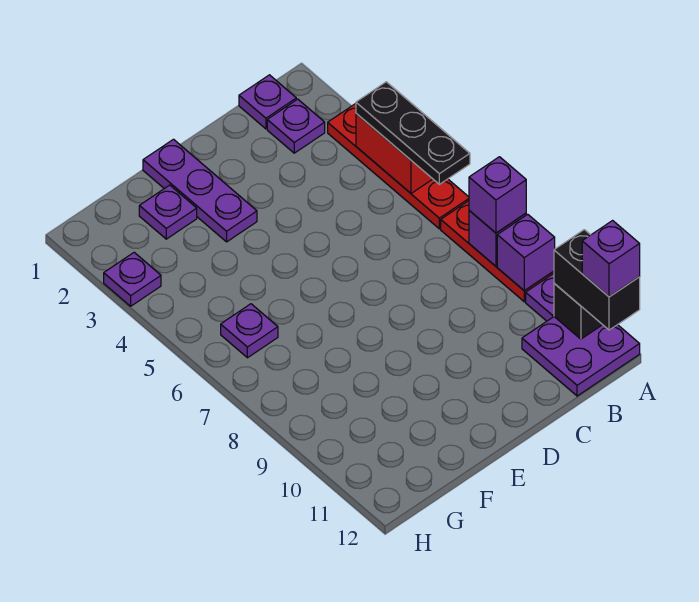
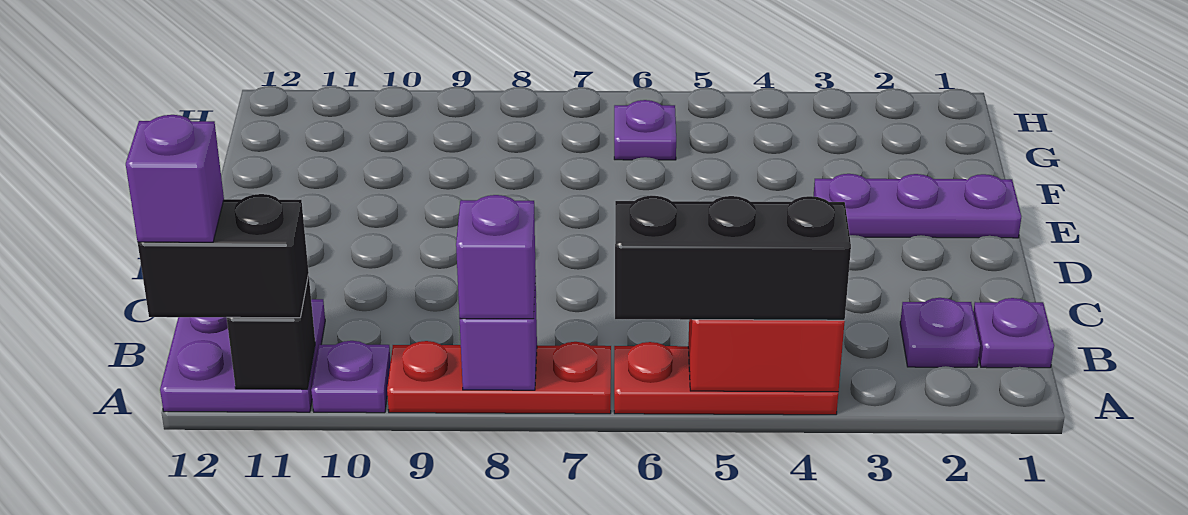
red plate A3:A6 level 1 -> red plate A4:A6 level 1
black plate A4:A6 level 3 -> black brick A4:A6 level 3
purple brick A9 level 2 -> none
purple plate F2 level 1 -> none
purple plate H3 level 1 -> none

